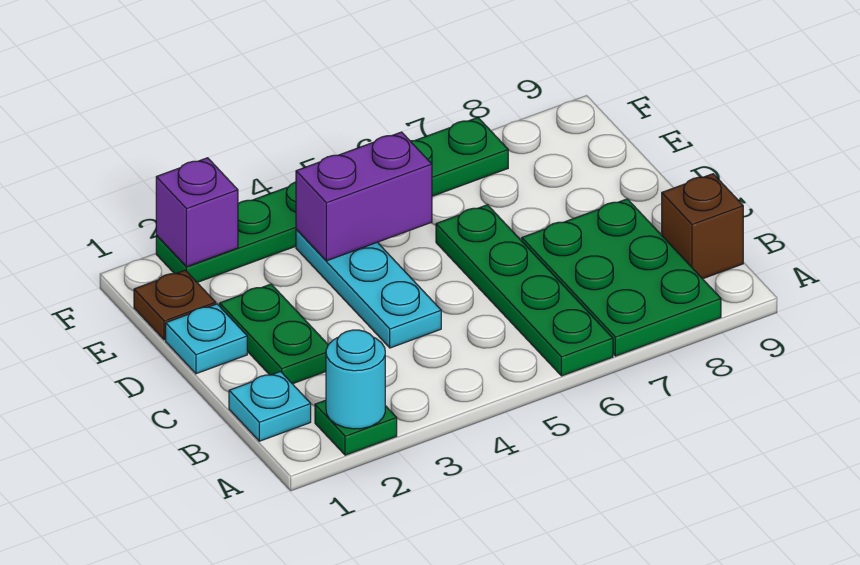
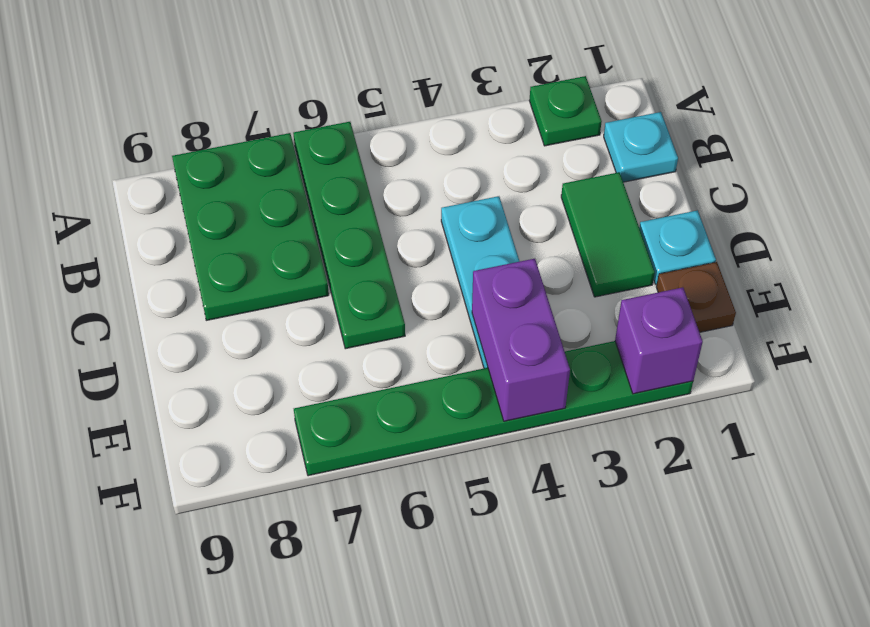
cyan round brick A2 level 2 -> none
brown brick B9 level 1 -> none
green plate C2:D2 level 1 -> green tile C2:D2 level 1
purple brick E4:E5 level 2 -> purple brick E4:F4 level 2

